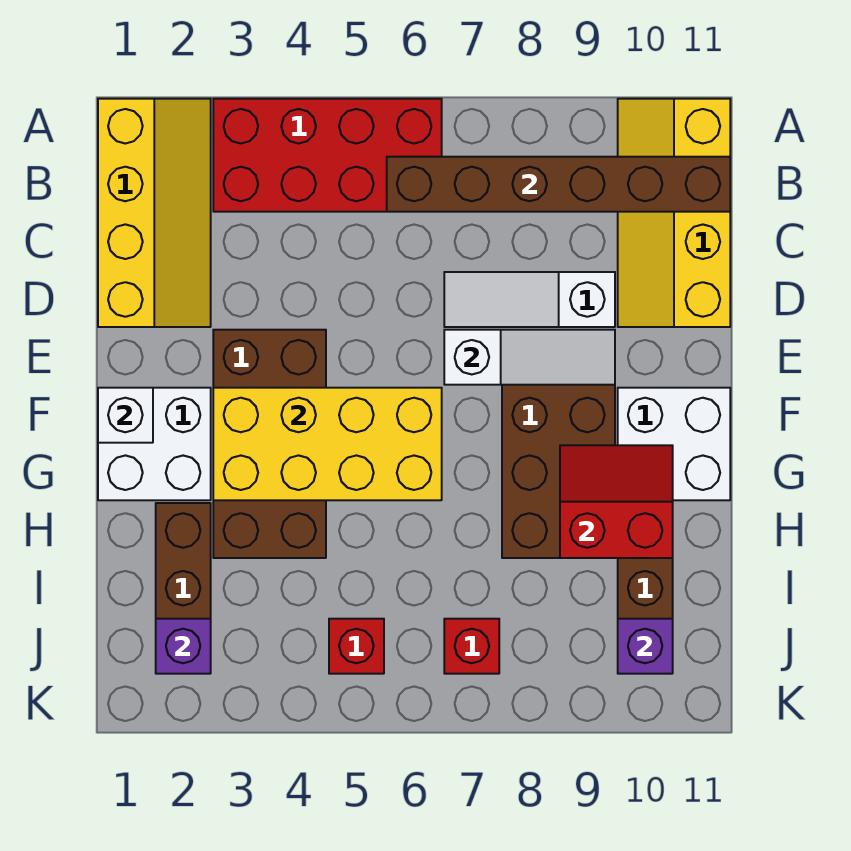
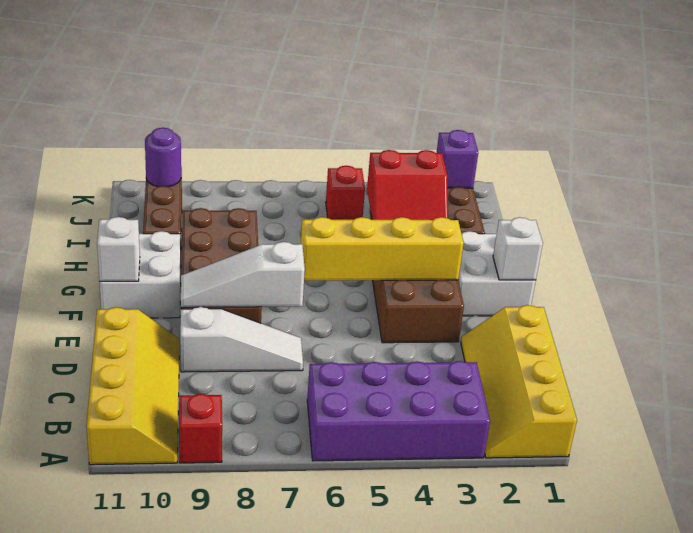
red brick A3:B6 level 1 -> purple brick A3:B6 level 1
brown brick B6:B11 level 2 -> none
yellow brick F3:G6 level 2 -> yellow brick F3:F6 level 2
none -> white brick F11 level 2
red slope G9:H10 level 2 top H -> red slope H3:I4 level 2 top I
red brick J7 level 1 -> red brick A9 level 1
purple brick J10 level 2 -> purple round brick J10 level 2

